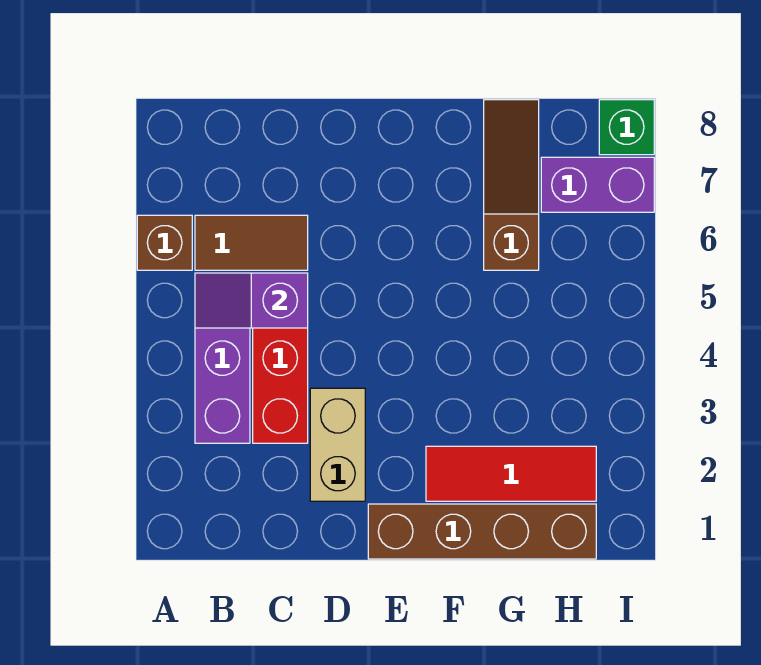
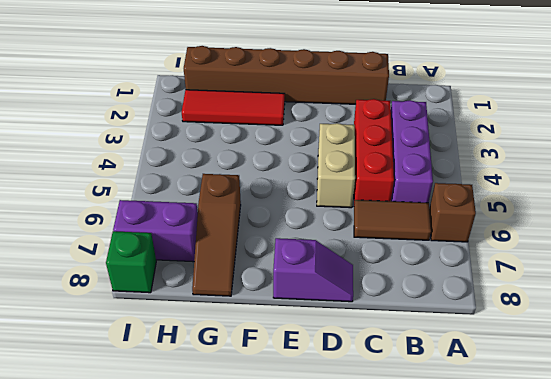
purple slope B5:C5 level 2 top C -> purple slope D8:E8 level 1 top E
tan brick D2:D3 level 1 -> tan brick D4:D5 level 1
brown brick E1:H1 level 1 -> brown brick C1:H1 level 1

